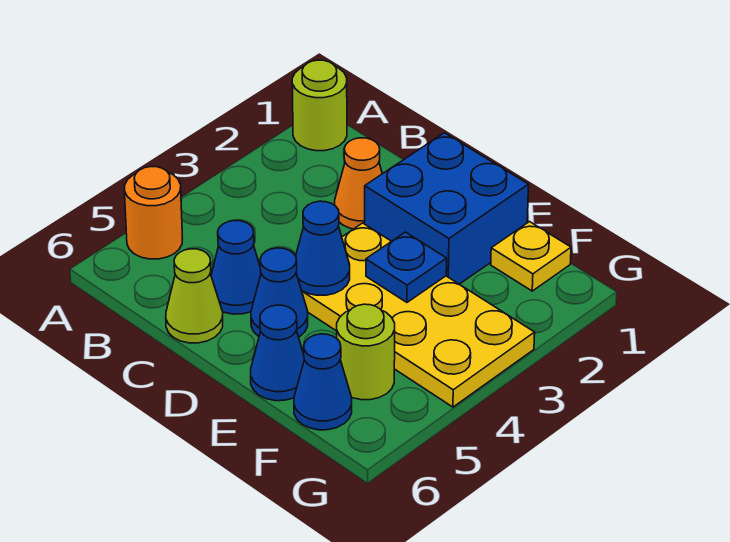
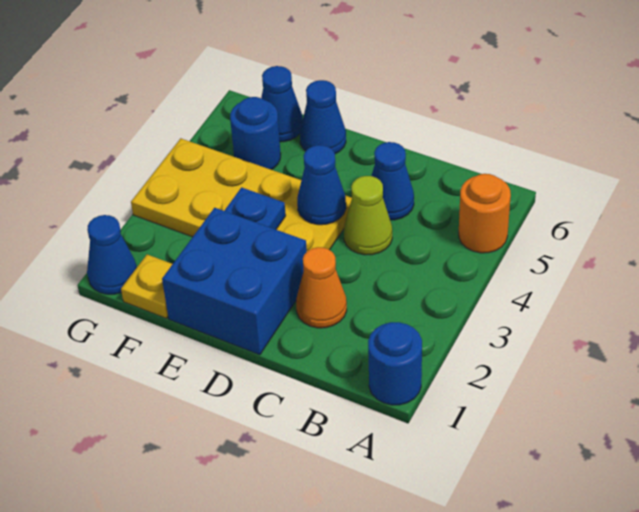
lime round brick A1 level 1 -> blue round brick A1 level 1
lime cone C6 level 1 -> lime cone C4 level 1
blue cone D5 level 1 -> blue cone G1 level 1
lime round brick F5 level 1 -> blue round brick F5 level 1

